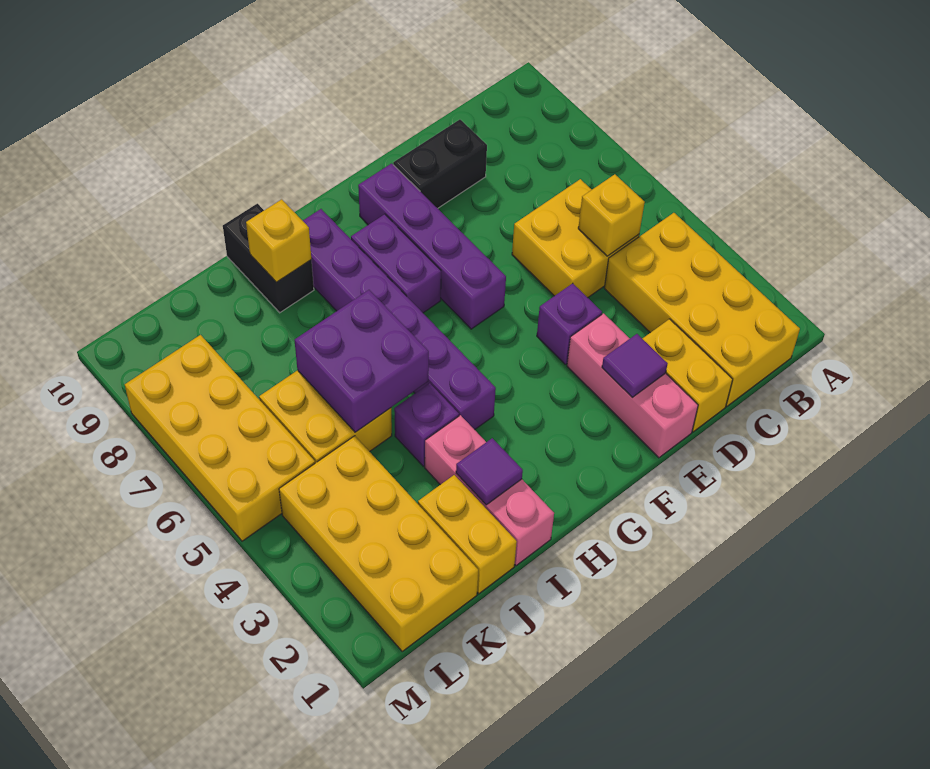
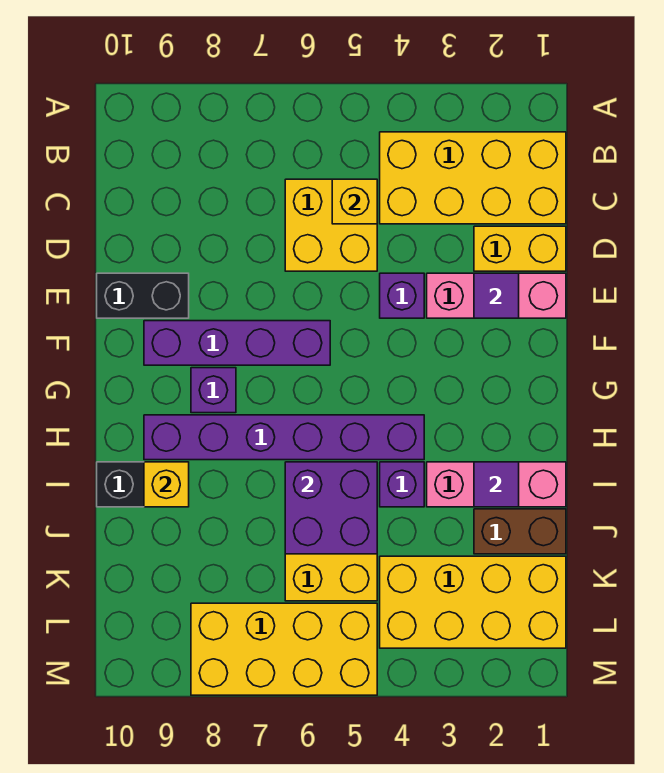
black brick D9:E9 level 1 -> black brick E9:E10 level 1
purple brick G7:G8 level 1 -> purple brick G8 level 1
yellow brick J1:J2 level 1 -> brown brick J1:J2 level 1

